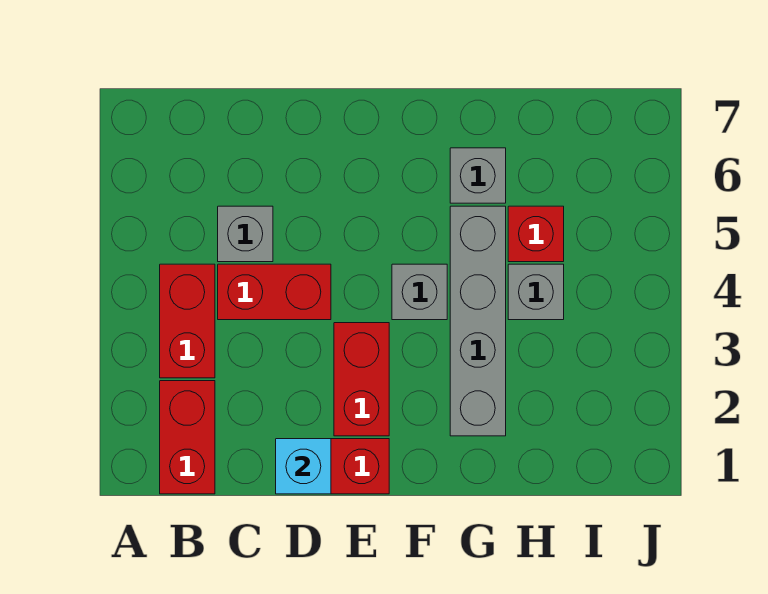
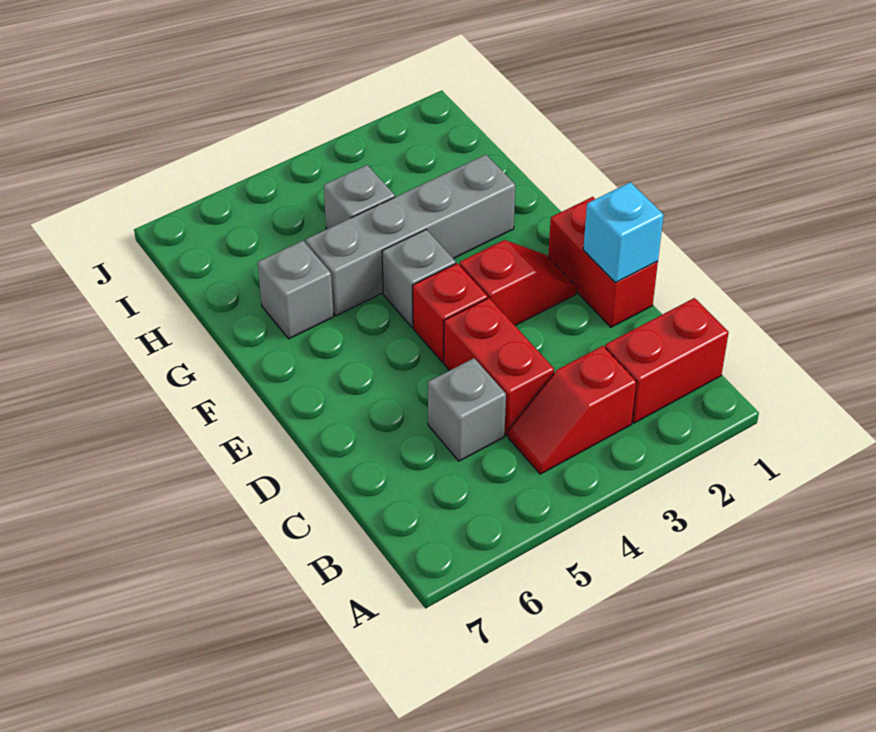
red brick B3:B4 level 1 -> red slope B3:B4 level 1 top 3
red brick E2:E3 level 1 -> red slope E2:E3 level 1 top 3
red brick H5 level 1 -> red brick E4 level 1

